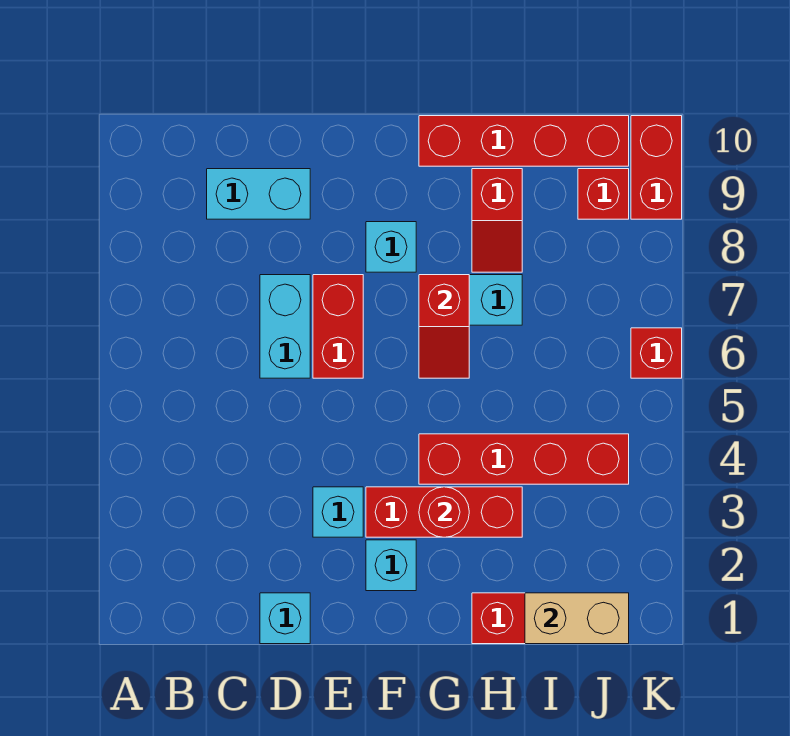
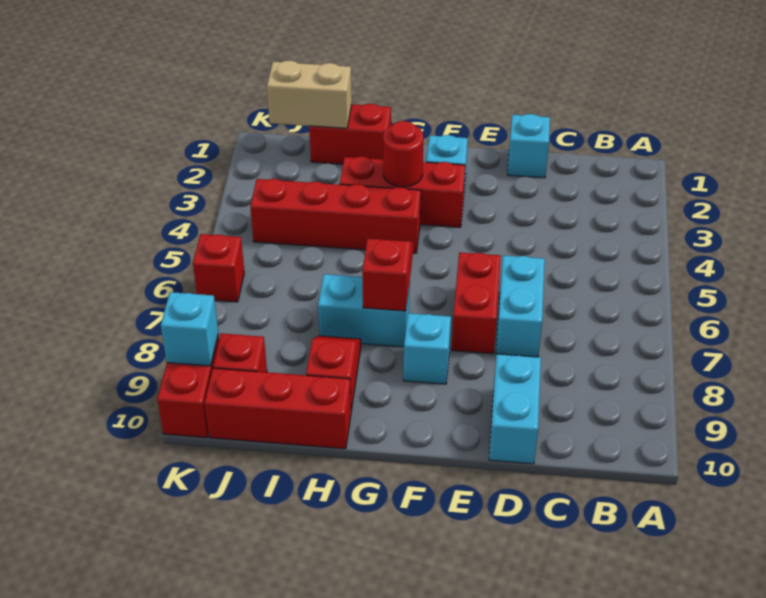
cyan brick C9:D9 level 1 -> cyan brick D9:D10 level 1
cyan brick E3 level 1 -> cyan brick K9 level 2
red brick G10:J10 level 1 -> red brick H10:J10 level 1

